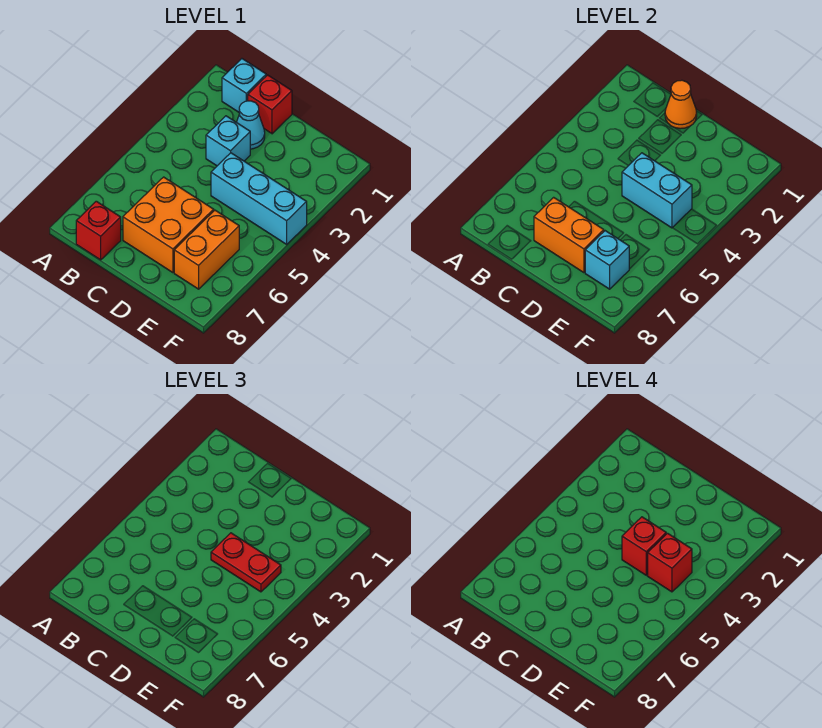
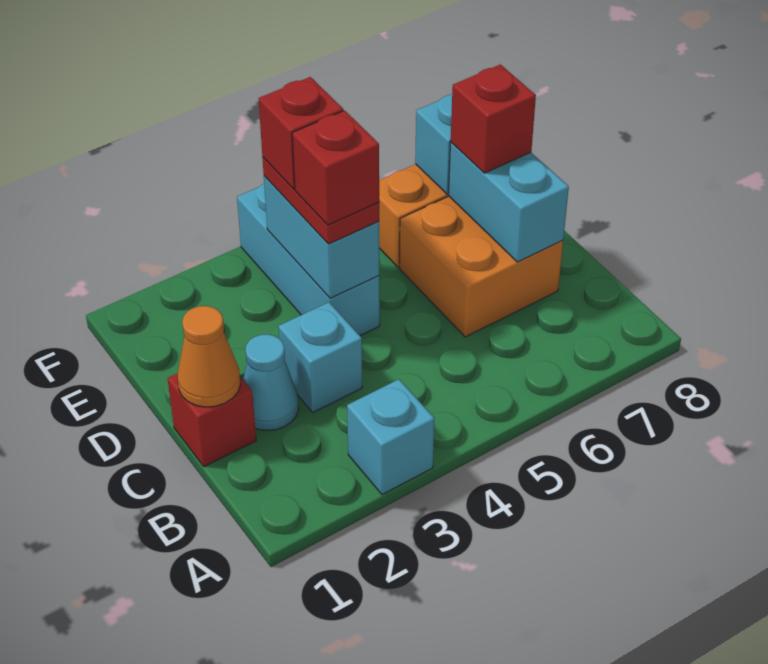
cyan brick B1 level 1 -> cyan brick A3 level 1
red brick B8 level 1 -> red brick D7 level 3
orange brick C7:D7 level 2 -> cyan brick C7:D7 level 2

